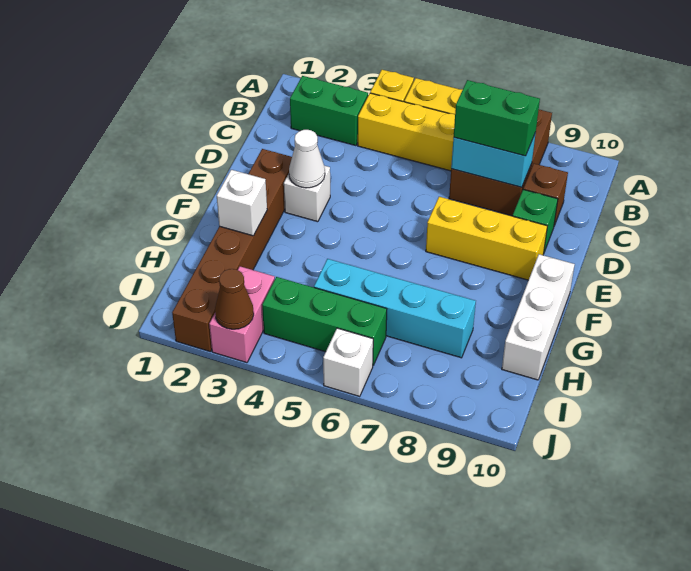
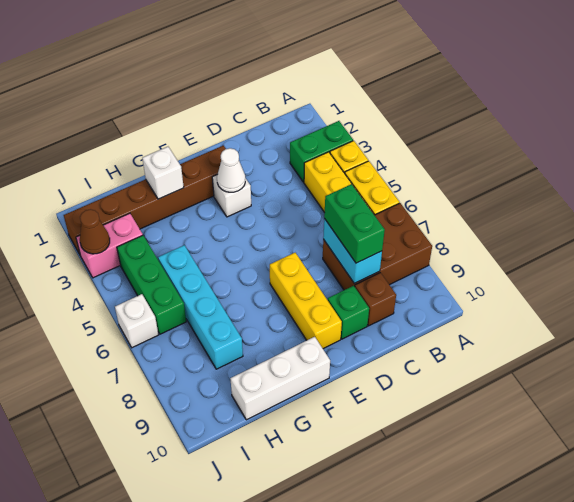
green brick B2:B3 level 1 -> green brick A3:B3 level 1

